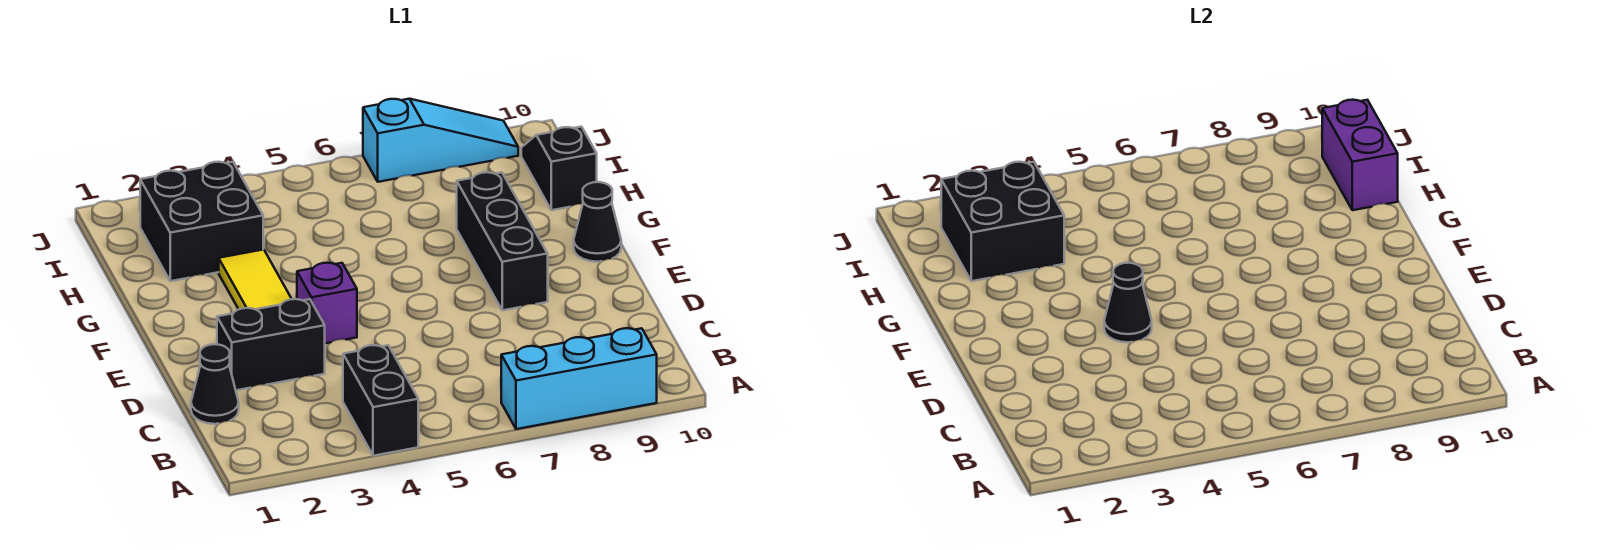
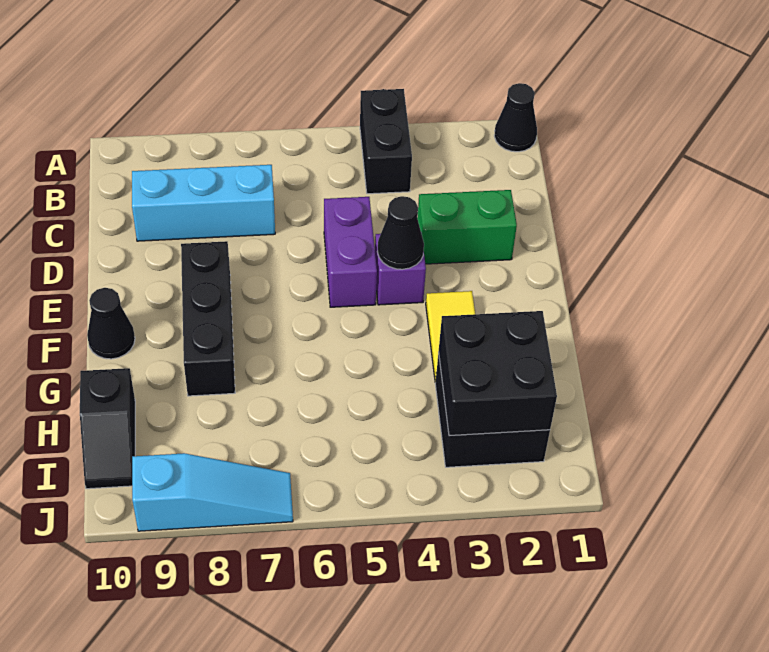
cyan brick A7:A9 level 1 -> cyan brick C7:C9 level 1
black cone C1 level 1 -> black cone A1 level 1
black brick D2:D3 level 1 -> green brick D2:D3 level 1
purple brick H10:I10 level 2 -> purple brick D5:E5 level 1
cyan slope J7:J9 level 1 top 7 -> cyan slope J7:J9 level 1 top 9

